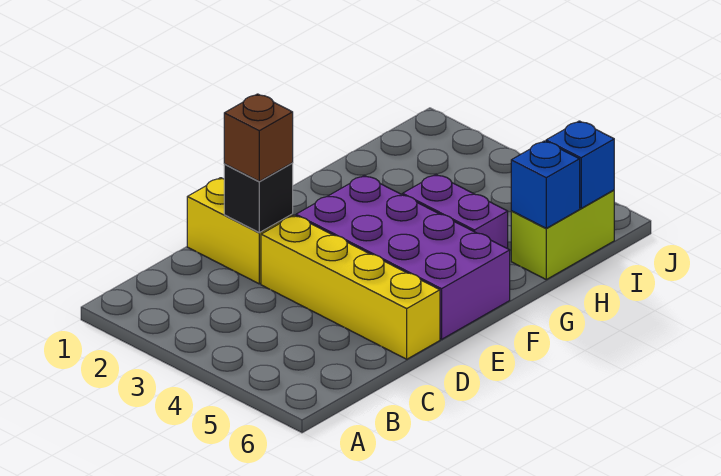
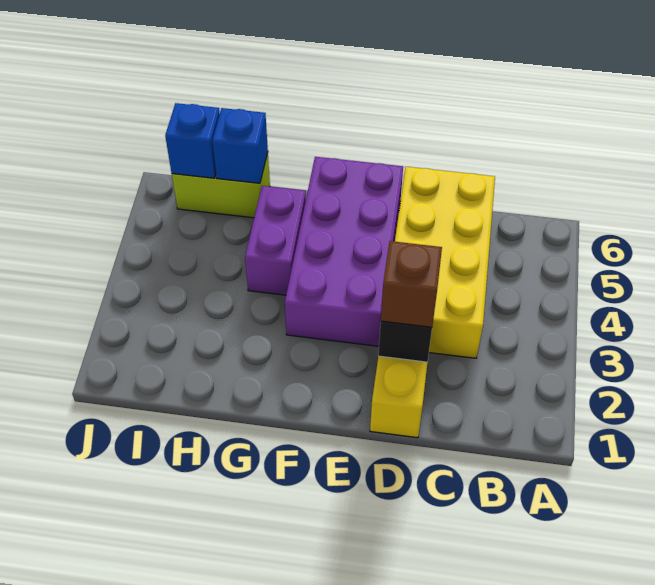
yellow brick D3:D6 level 1 -> yellow brick C3:D6 level 1

